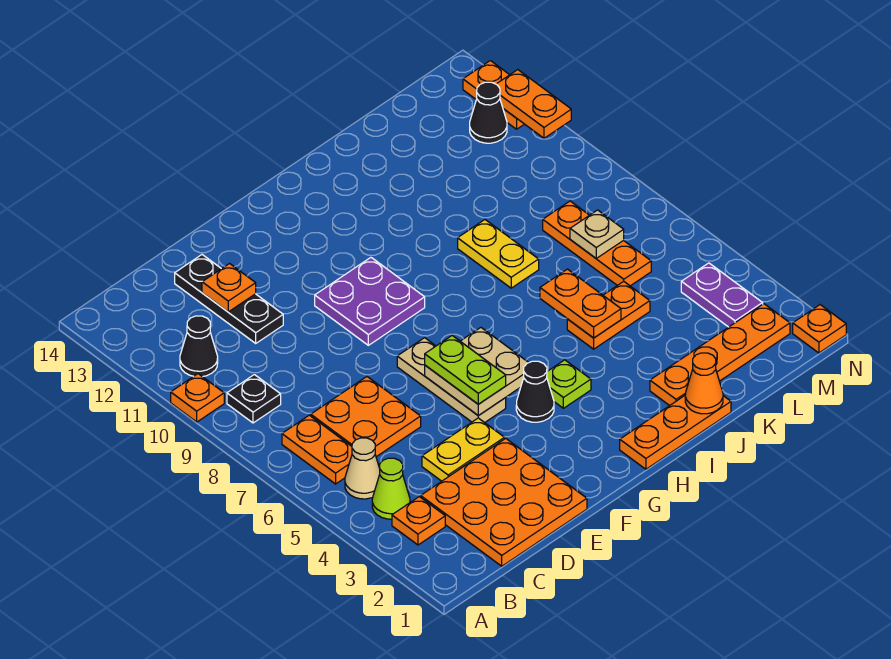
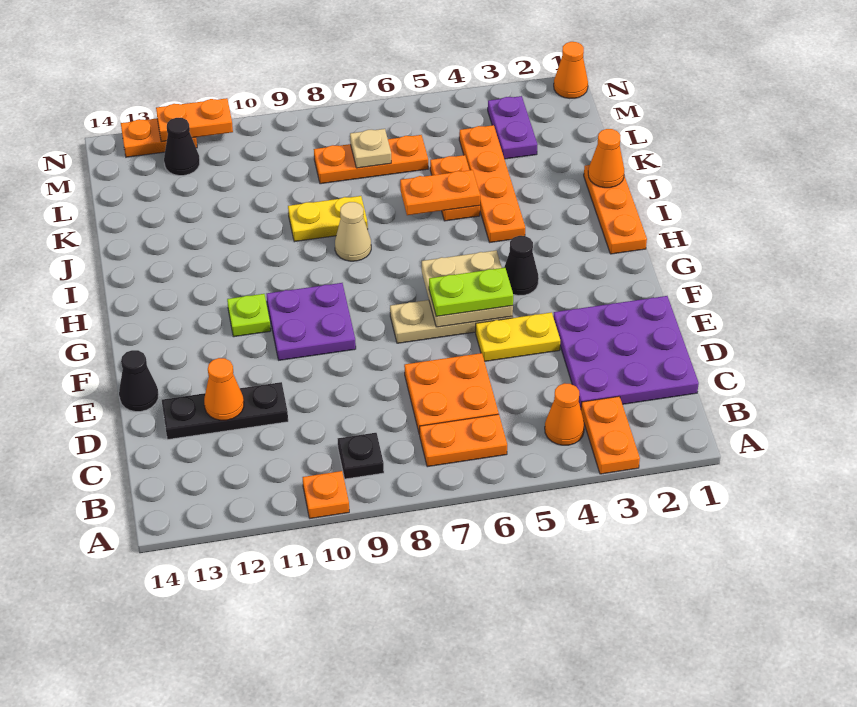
orange plate B3 level 1 -> orange plate A3:B3 level 1
lime cone B4 level 1 -> orange cone B4 level 1
tan cone B5 level 1 -> tan cone I8 level 1
black cone B11 level 1 -> black cone E14 level 1
orange plate C1:E3 level 1 -> purple plate C1:E3 level 1
yellow plate D4:E4 level 1 -> yellow plate E4:E5 level 1
orange plate D12 level 2 -> orange cone D12 level 2
lime plate H4 level 1 -> lime plate G11 level 1
orange plate J2:M2 level 1 -> orange plate I4:L4 level 1
purple plate M3:M4 level 1 -> purple plate L3:M3 level 1
orange plate N1 level 1 -> orange cone N1 level 1

